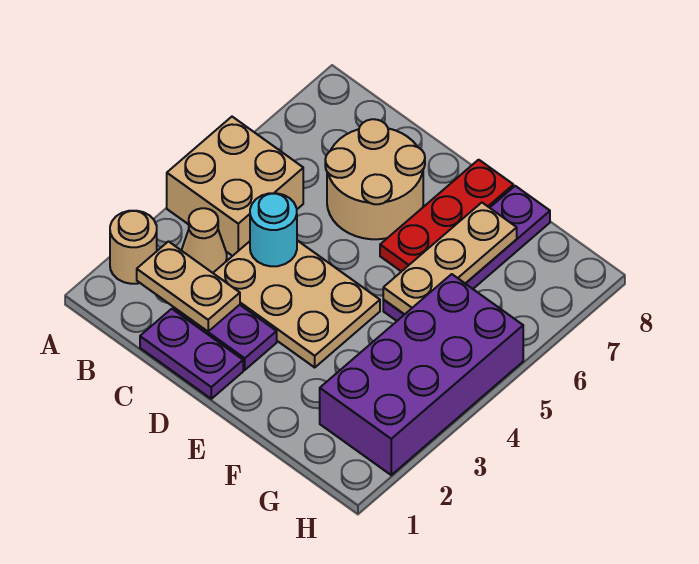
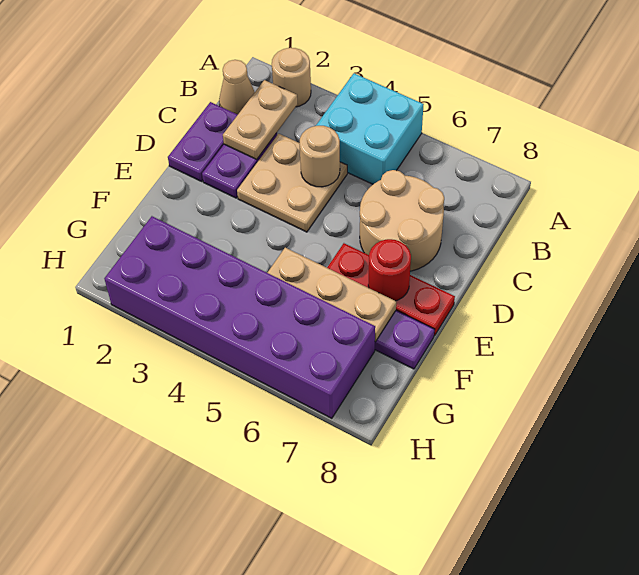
tan brick A4:B5 level 1 -> cyan brick A4:B5 level 1
tan cone B3 level 1 -> tan cone B1 level 1
tan plate C3:E4 level 1 -> tan plate C3:D4 level 1
cyan round brick C4 level 2 -> tan round brick C4 level 2
none -> red round brick E7 level 2
purple brick G2:H5 level 1 -> purple brick G2:H7 level 1

